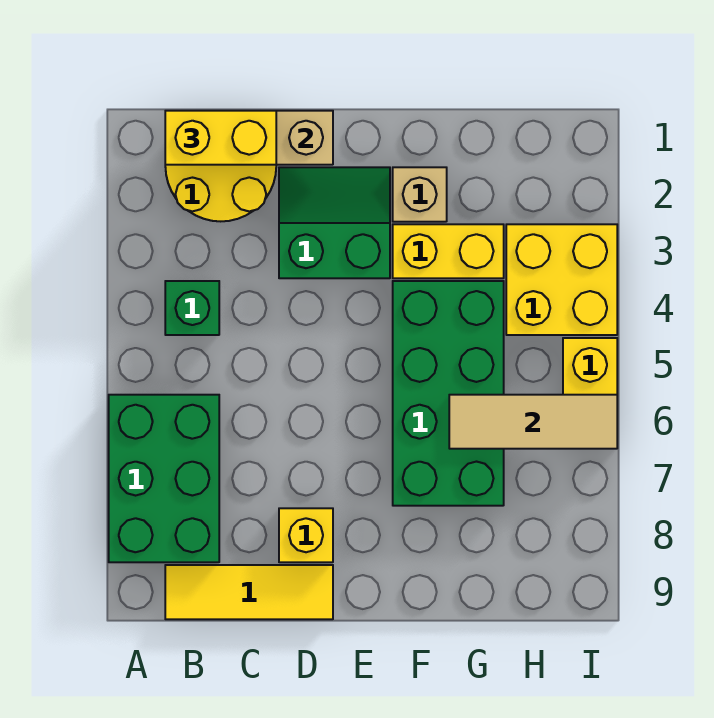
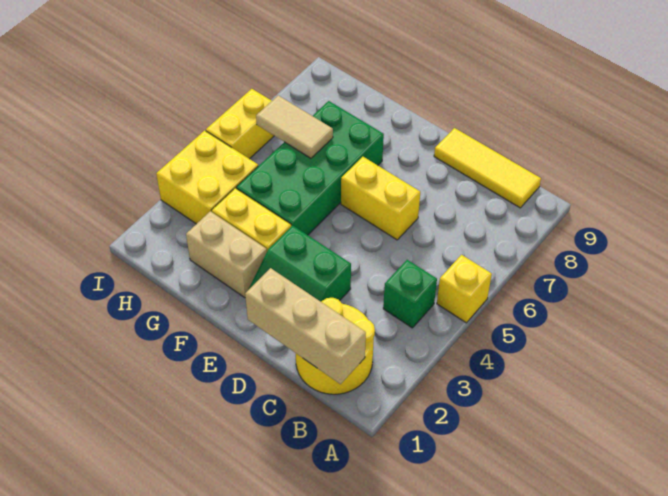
green brick A6:B8 level 1 -> none
yellow brick B1:C1 level 3 -> yellow brick D6:E6 level 1
yellow brick D8 level 1 -> yellow brick A5 level 1
tan brick F2 level 1 -> tan brick F2:G2 level 1
tan tile G6:I6 level 2 -> tan tile G6:H6 level 2

